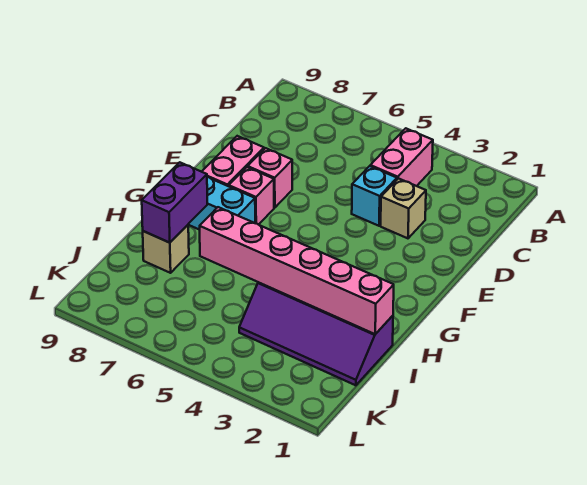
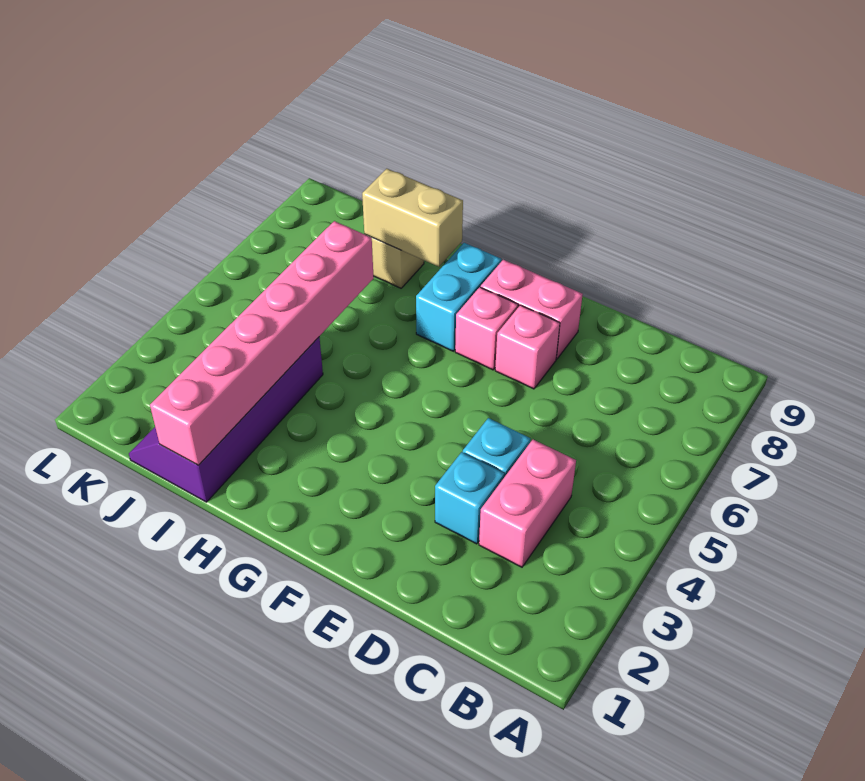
pink brick B4:C4 level 1 -> pink brick C3:C4 level 1
tan brick D3 level 1 -> cyan brick D3 level 1
purple brick H8:I8 level 2 -> tan brick H8:I8 level 2

